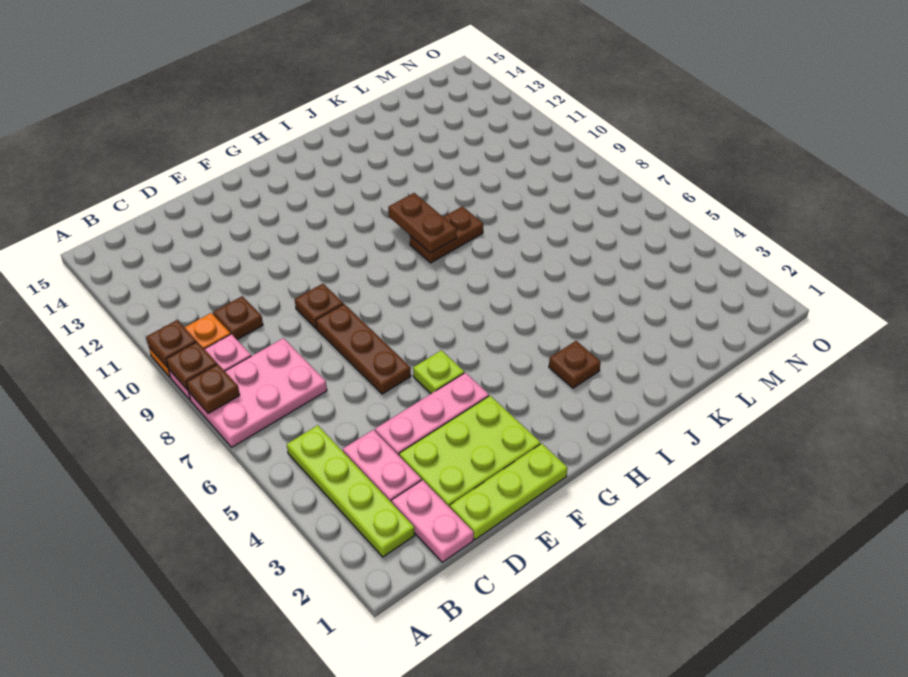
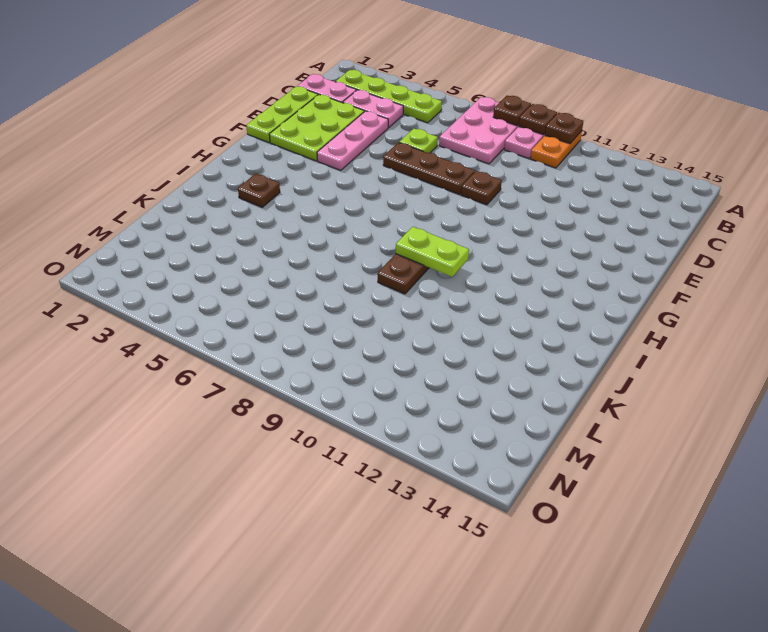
brown plate C10 level 1 -> none
lime plate F5 level 1 -> lime plate D6 level 1
brown plate I9:I10 level 2 -> lime plate I9:I10 level 2

